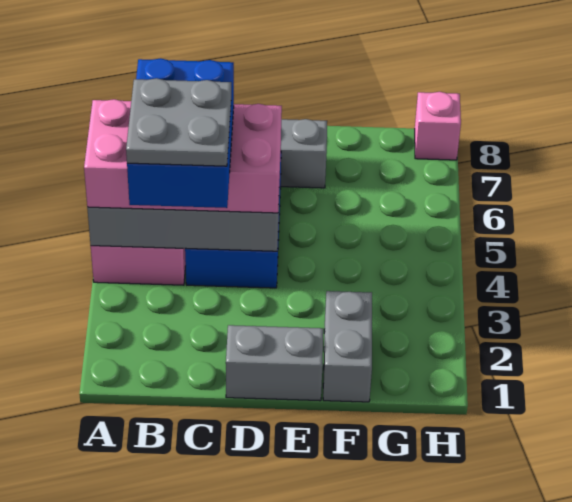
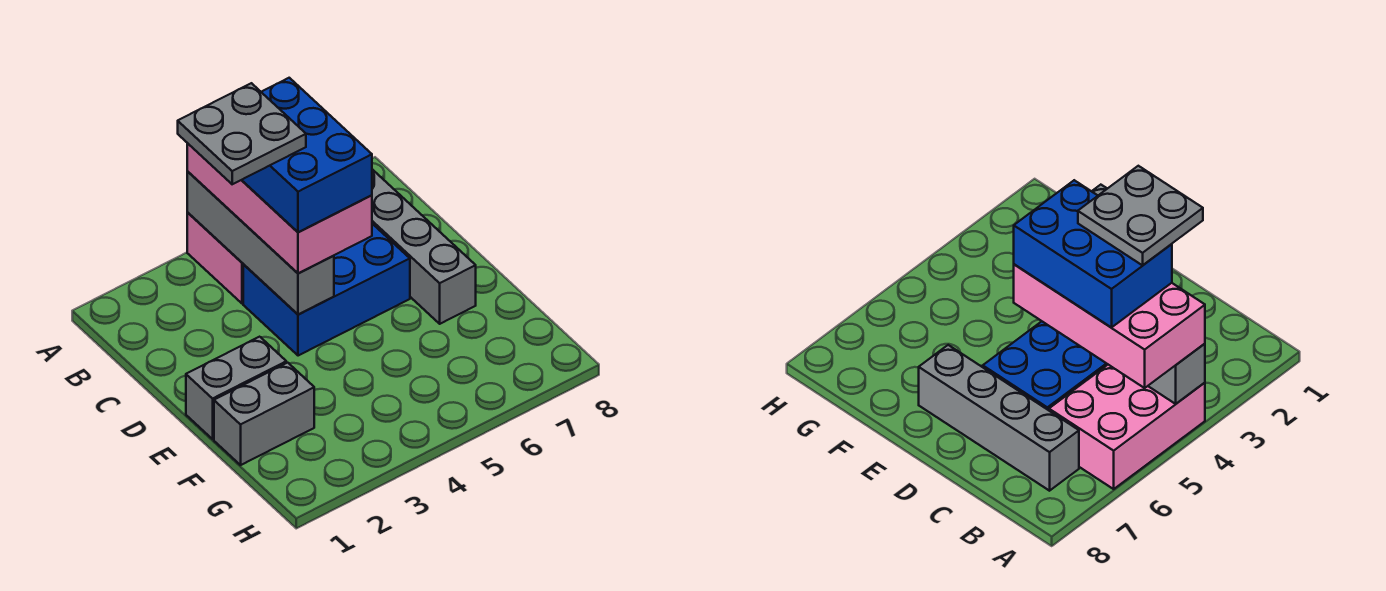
blue brick B3:C5 level 4 -> blue brick B4:D5 level 4
grey brick D1:E1 level 1 -> grey brick E1:E2 level 1
pink brick H8 level 1 -> none

